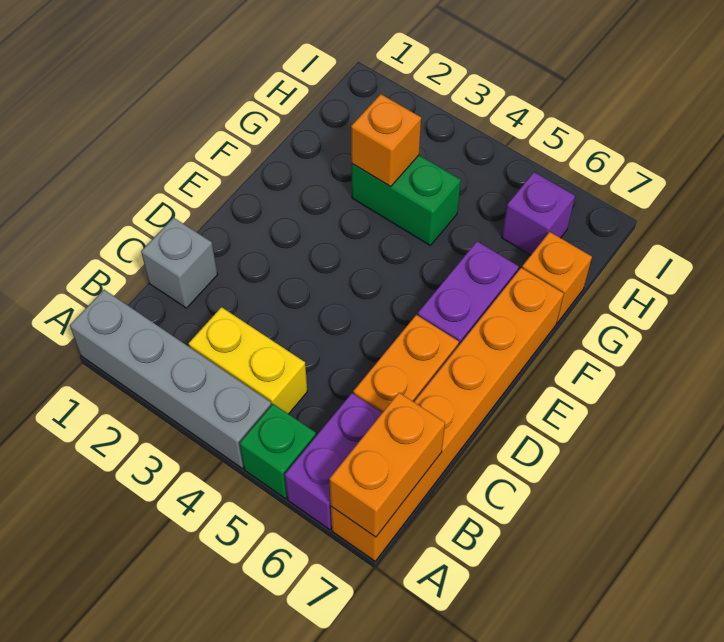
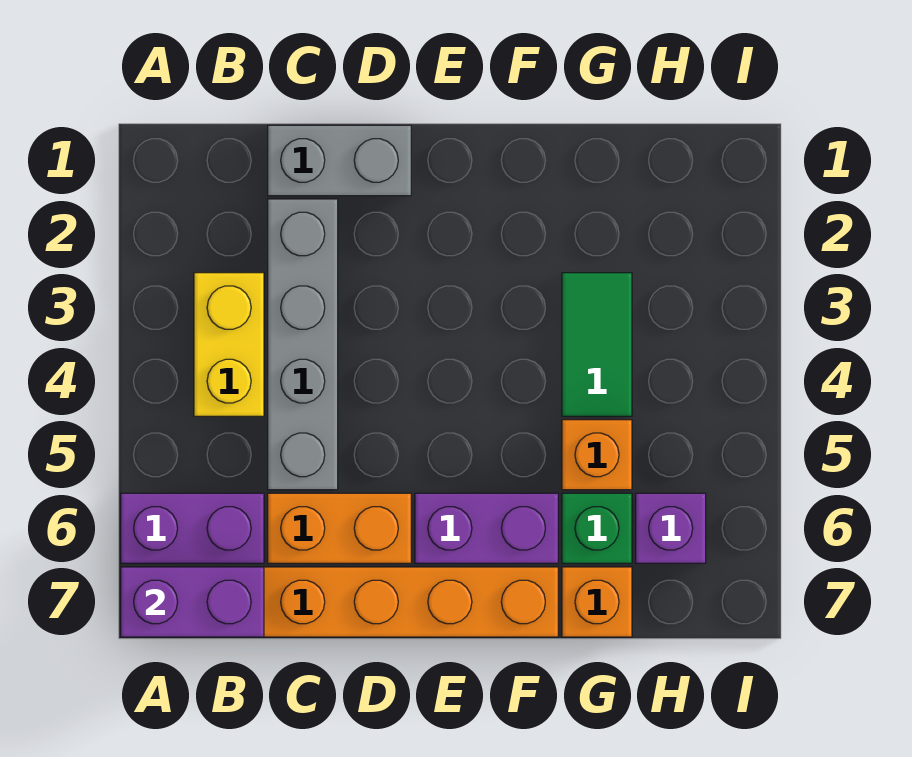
grey brick A1:A4 level 1 -> grey brick C2:C5 level 1
green brick A5 level 1 -> green brick G6 level 1
orange brick A7:B7 level 2 -> purple brick A7:B7 level 2
grey brick C1 level 1 -> grey brick C1:D1 level 1
green brick G3:G4 level 1 -> green tile G3:G4 level 1
orange brick G3 level 2 -> orange brick G5 level 1

